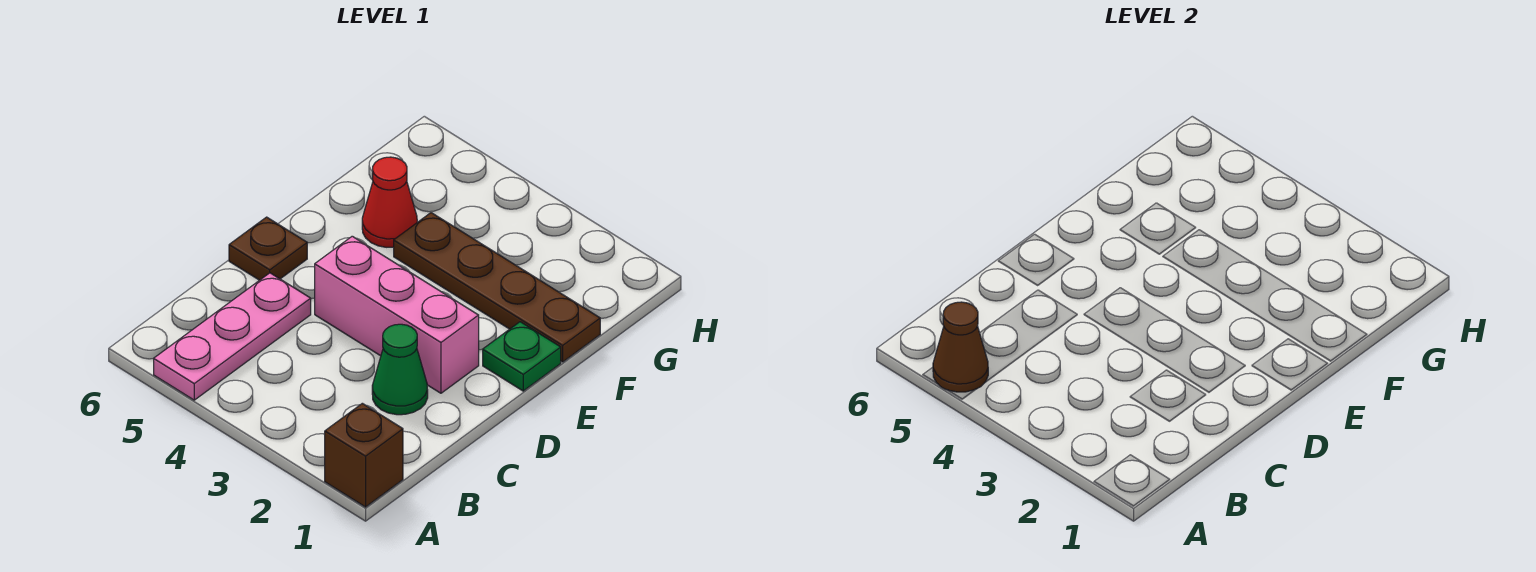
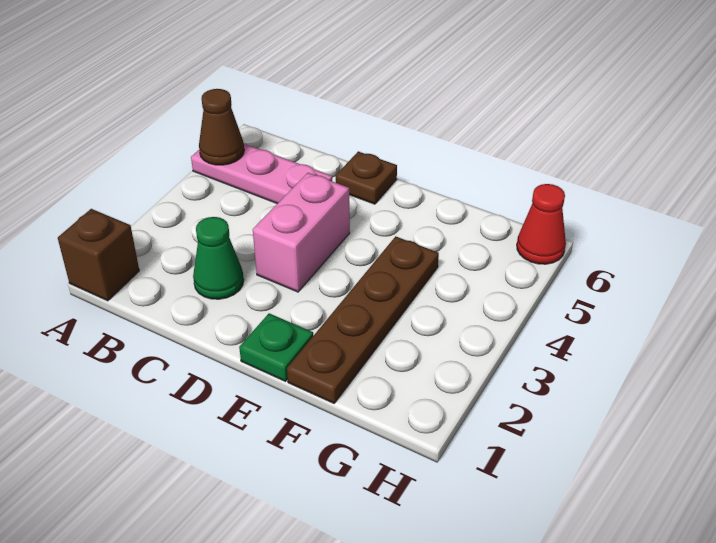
pink brick D2:D4 level 1 -> pink brick D3:D4 level 1
red cone F5 level 1 -> red cone H6 level 1

